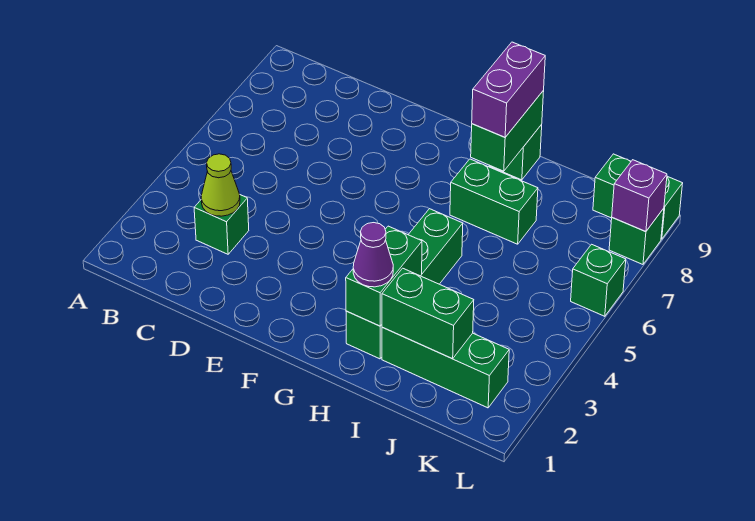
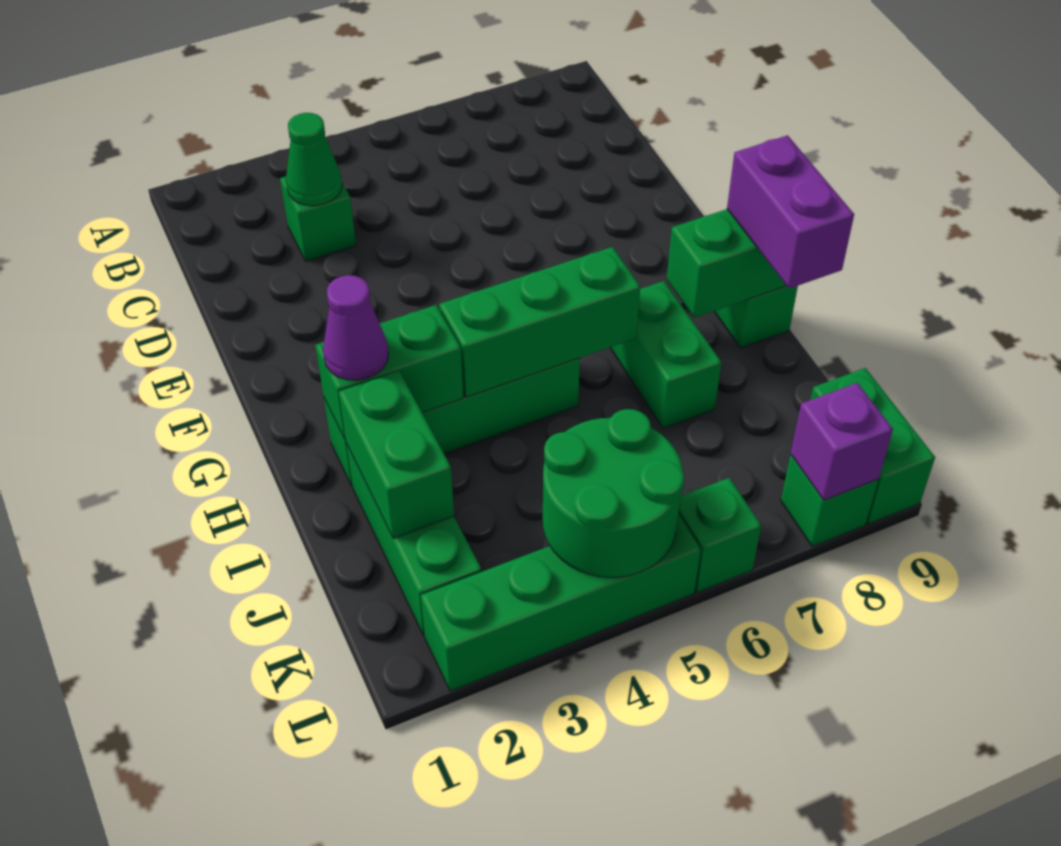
lime cone C3 level 2 -> green cone C3 level 2
none -> green brick H4:H6 level 2
purple brick H8:H9 level 3 -> purple brick H9:I9 level 3
none -> green round brick K4:L5 level 2
none -> green brick L2:L5 level 1

